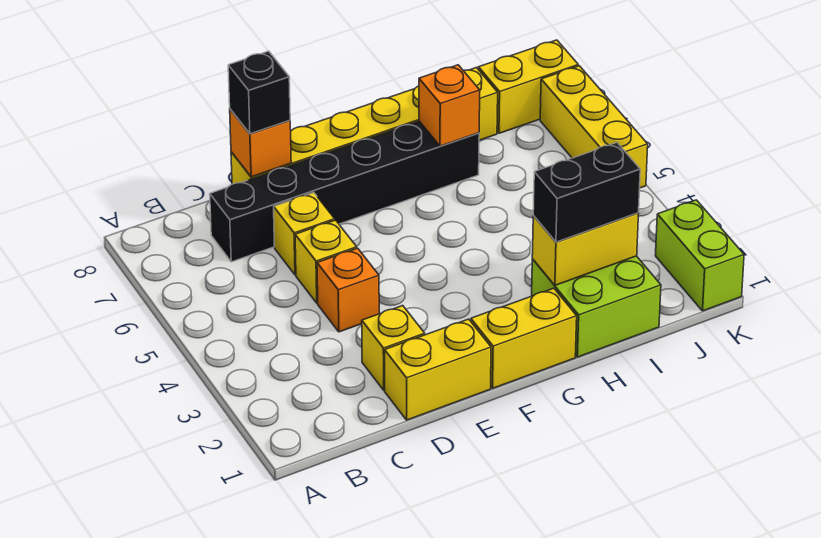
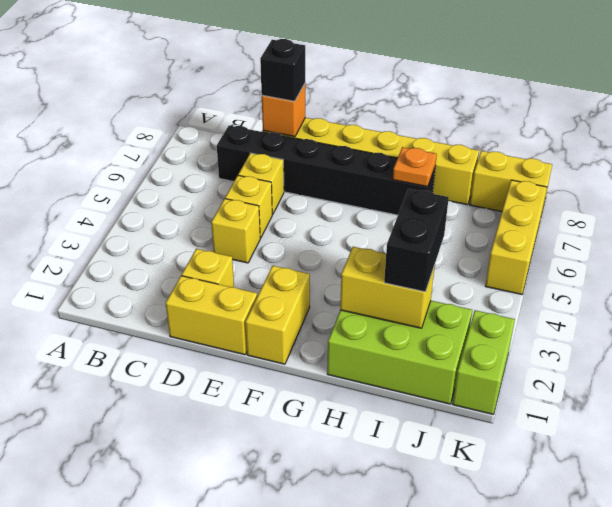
orange brick D4 level 1 -> yellow brick D4 level 1
yellow brick F1:G1 level 1 -> yellow brick F1:F2 level 1
lime brick H1:I2 level 1 -> lime brick H1:J2 level 1
black brick H2:I2 level 3 -> black brick I2:I3 level 3
orange brick H7 level 2 -> orange plate H7 level 2

